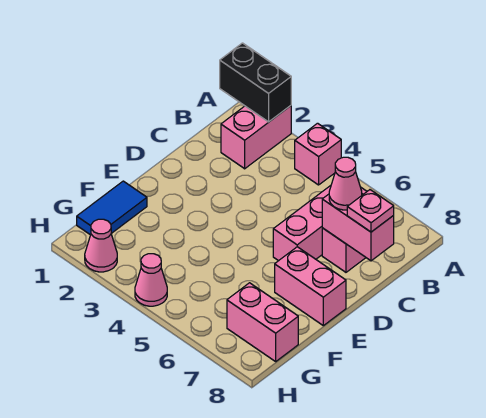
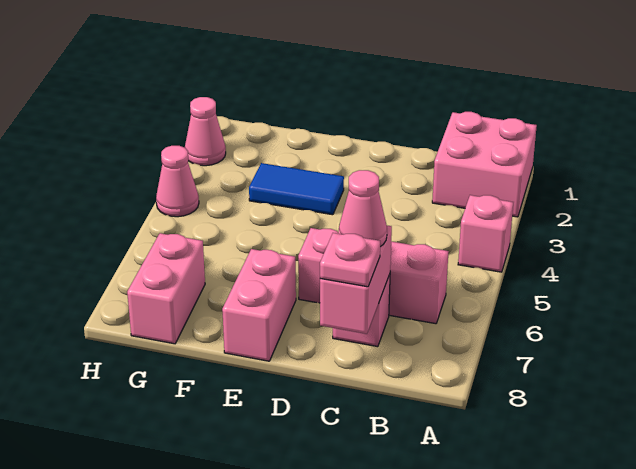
black brick A1:A2 level 2 -> none
pink brick A2:B2 level 1 -> pink brick A1:B2 level 1
blue tile F1:G1 level 1 -> blue tile E3:F3 level 1

